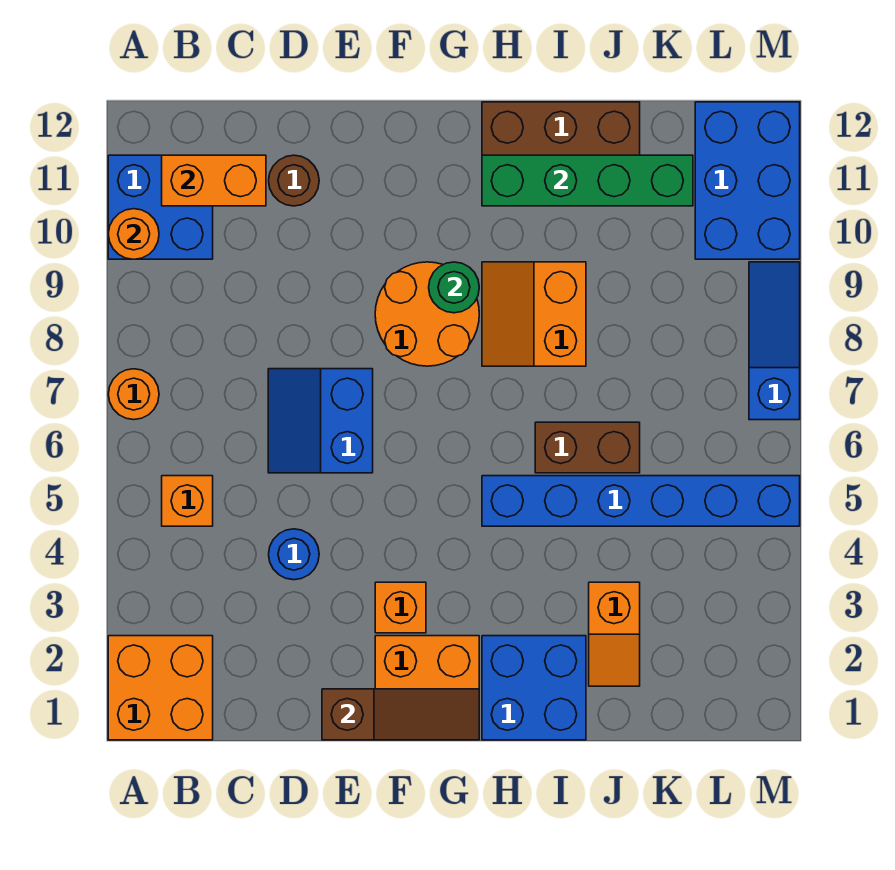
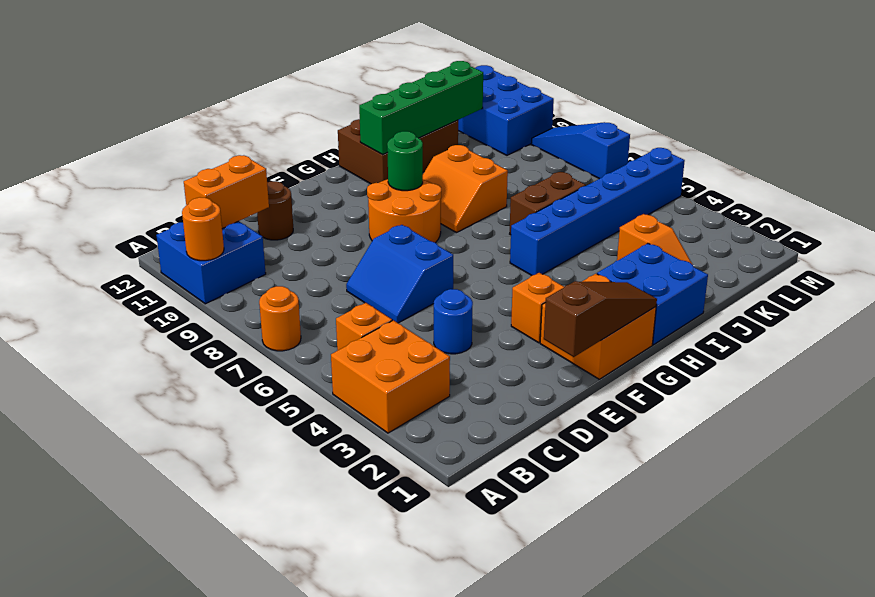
orange brick A1:B2 level 1 -> orange brick A3:B4 level 1

